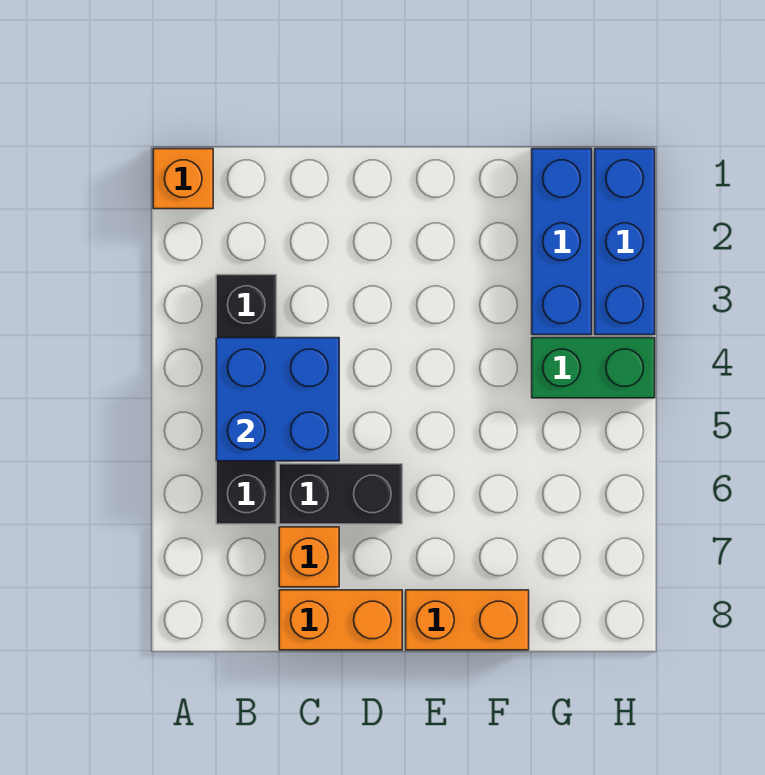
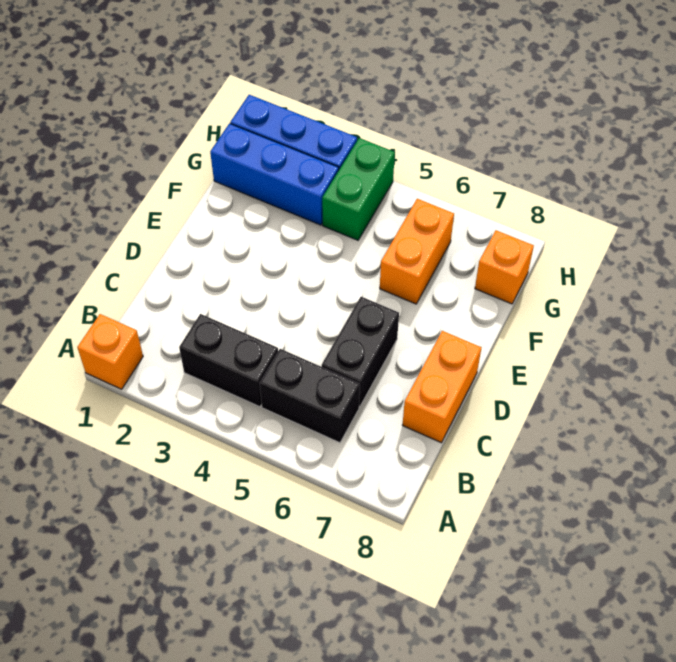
blue brick B4:C5 level 2 -> none
orange brick C7 level 1 -> orange brick G8 level 1
orange brick E8:F8 level 1 -> orange brick F6:G6 level 1

